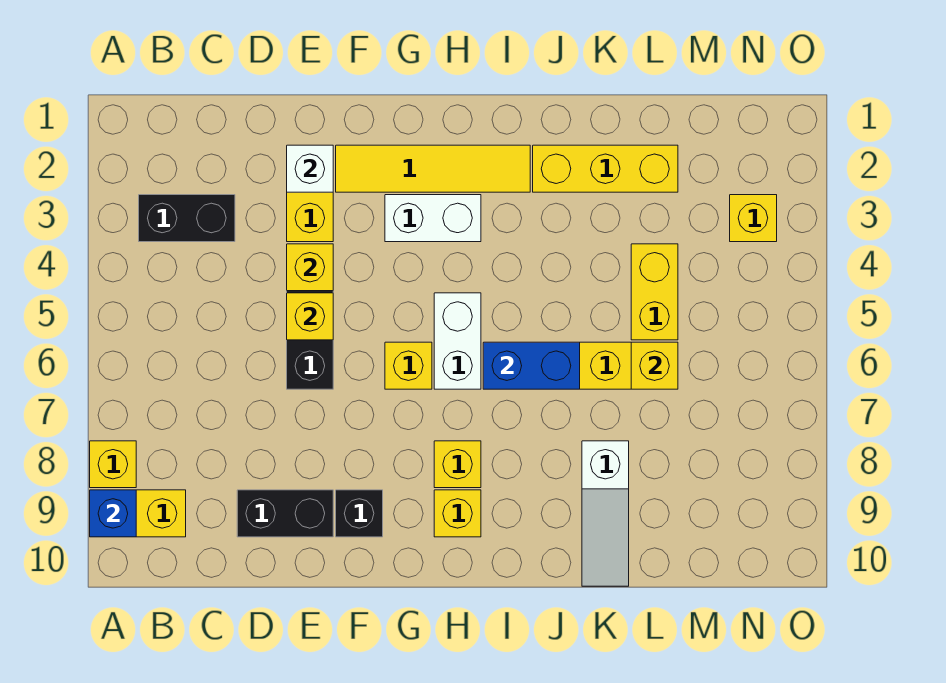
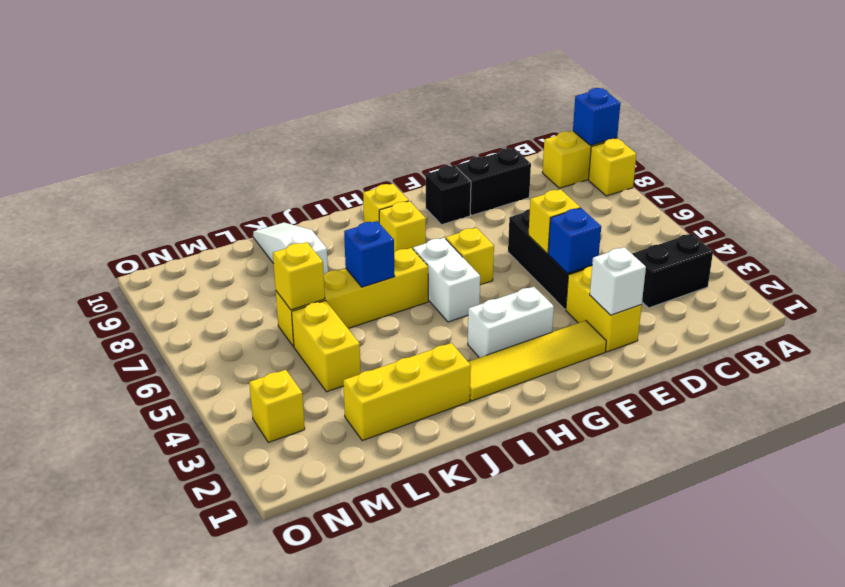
yellow brick E4 level 2 -> blue brick E4 level 2
blue brick I6:J6 level 2 -> blue brick J6 level 2

